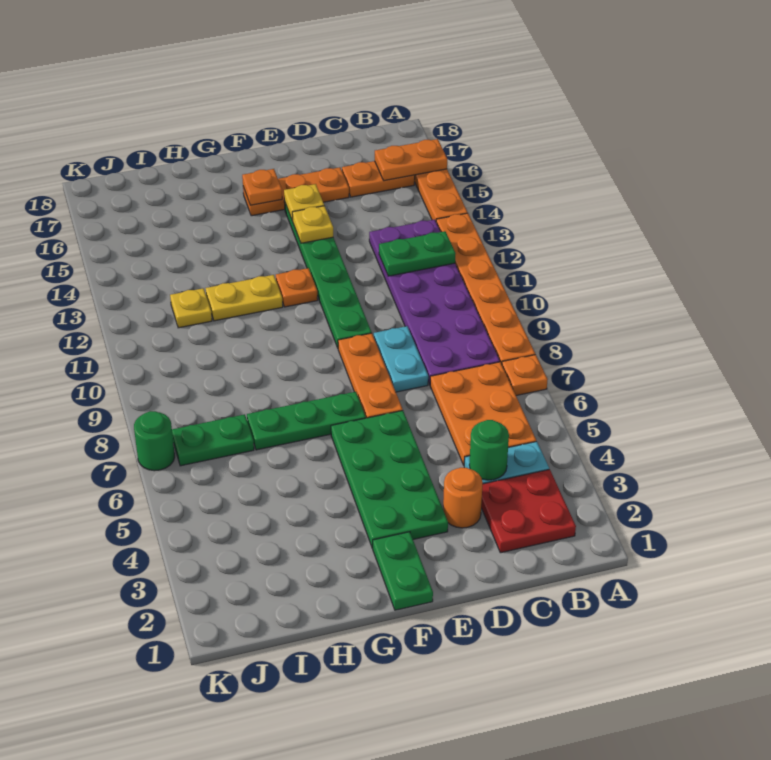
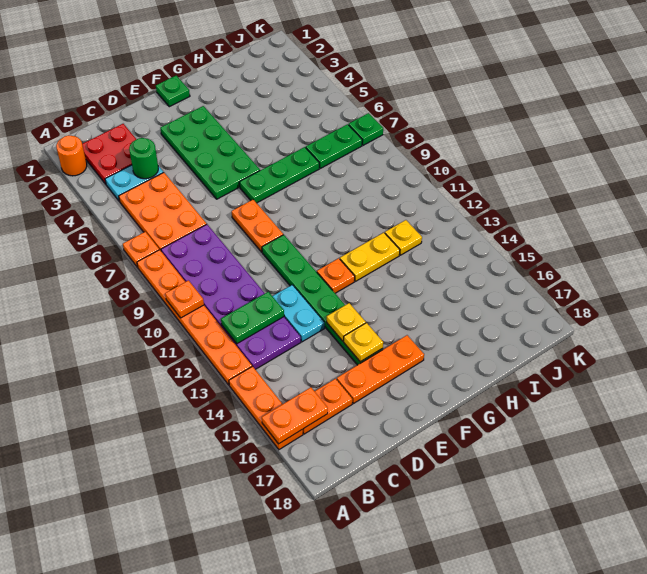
orange round brick D3 level 1 -> orange round brick A2 level 1
cyan plate D8:D9 level 1 -> cyan plate D12:D13 level 1
orange plate E7:E9 level 1 -> orange plate E8:E9 level 1
green plate F1:F2 level 1 -> green plate F1 level 1
orange plate F16 level 2 -> orange plate A10 level 2
green round brick K7 level 1 -> green plate K7 level 1

